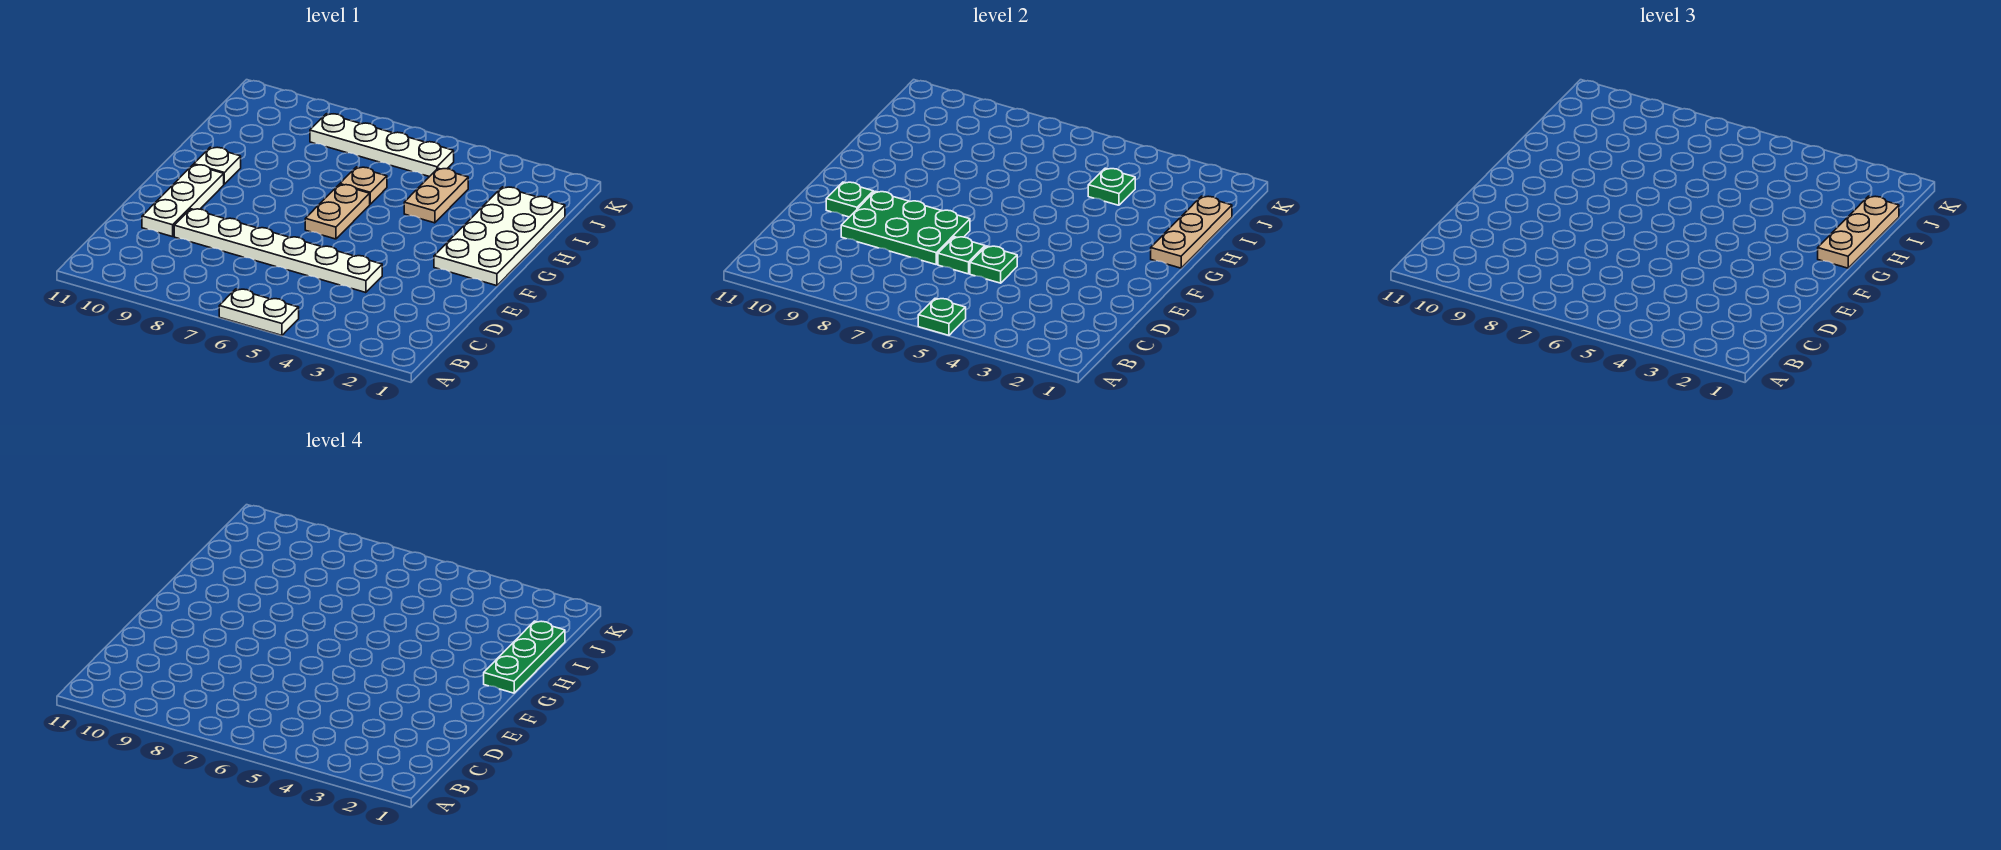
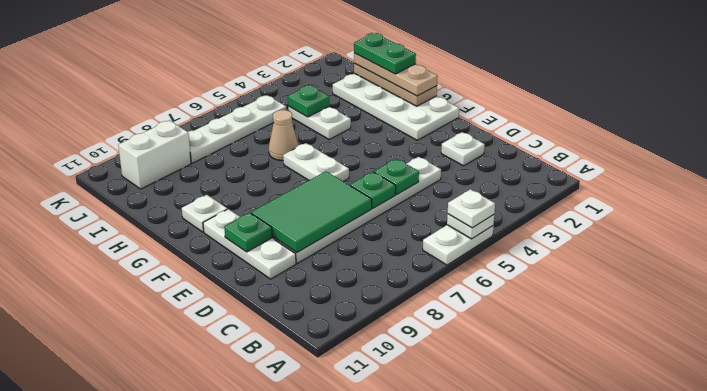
green plate A5 level 2 -> white plate A5 level 2
none -> white plate A5 level 3
none -> white plate D2 level 1
green plate D7:E9 level 2 -> green tile D7:E9 level 2
tan plate F6:G6 level 1 -> white plate F6:G6 level 1
green plate G1:I1 level 4 -> green plate H1:I1 level 4
tan plate H4:I4 level 1 -> white plate H4:I4 level 1
tan plate H6 level 1 -> tan cone H6 level 1
none -> white brick J9:J10 level 1

